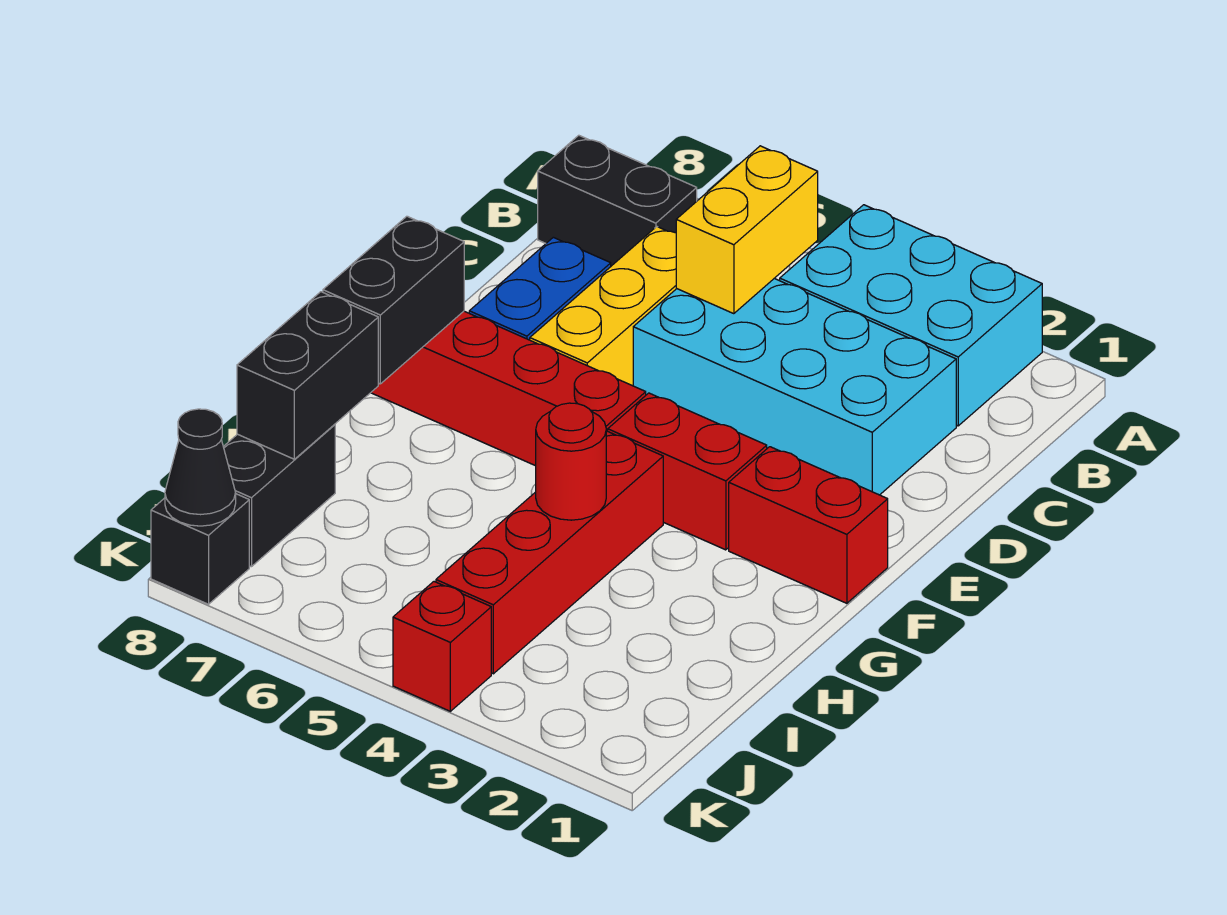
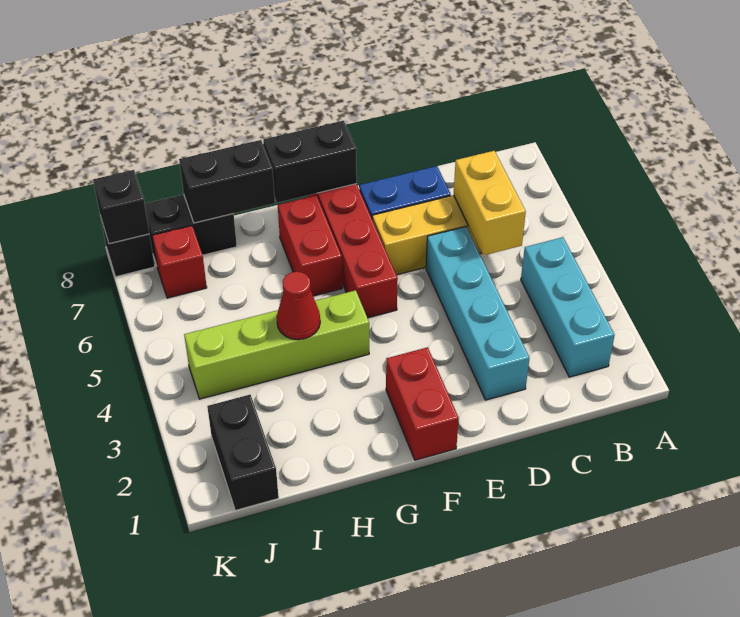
cyan brick A2:B4 level 1 -> cyan brick B2:B4 level 1
yellow brick B5:C5 level 2 -> yellow brick C5:C6 level 2
black brick B7:B8 level 1 -> black brick J1:J2 level 1
cyan brick C2:D5 level 1 -> cyan brick D2:D5 level 1
red brick F3:F4 level 1 -> red brick G6:G7 level 1
red brick G4:J4 level 1 -> lime brick G4:J4 level 1
red round brick H4 level 2 -> red cone H4 level 2
red brick K4 level 1 -> red brick J7 level 1
black cone K8 level 2 -> black brick K8 level 2

